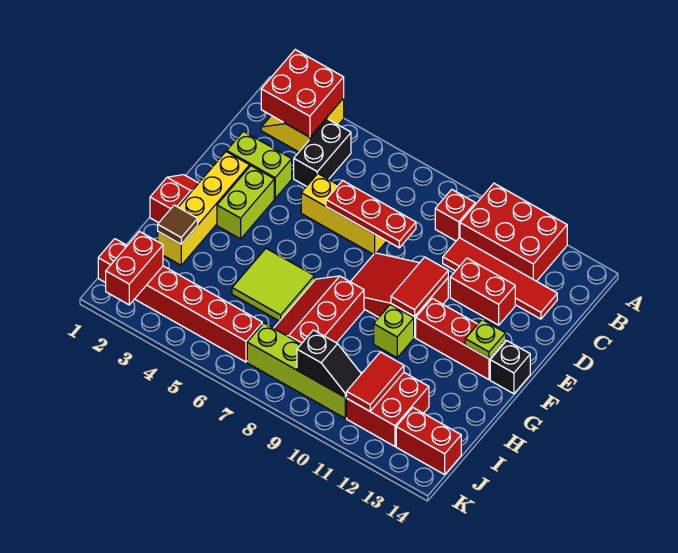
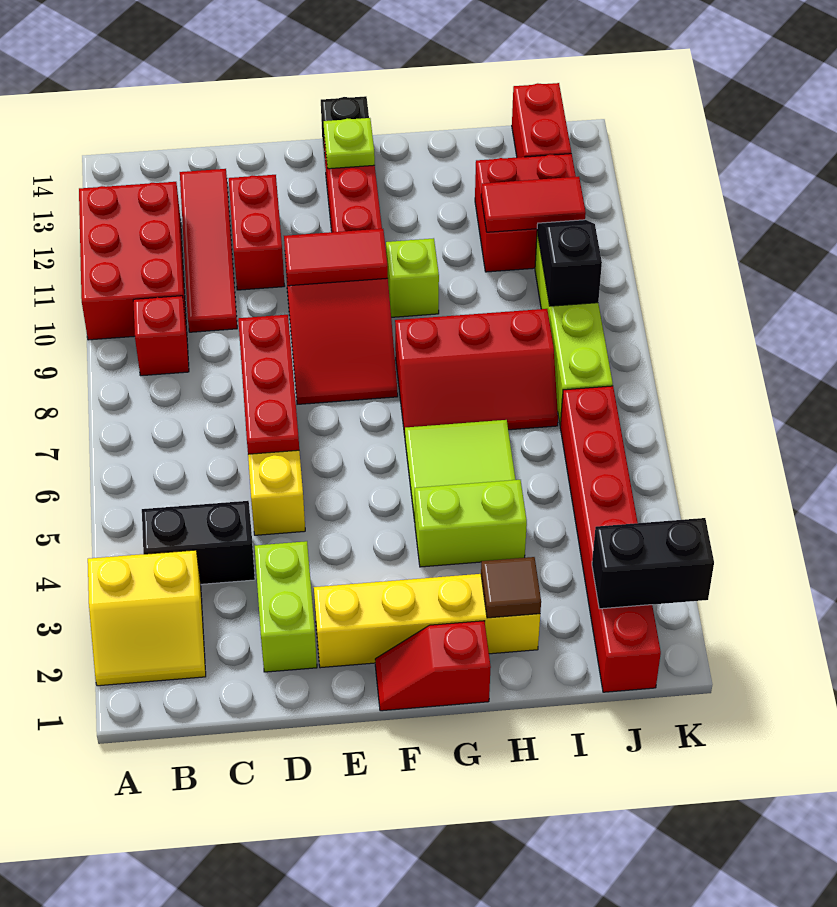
red brick A2:B3 level 2 -> none
lime brick E3:F3 level 1 -> lime brick G4:H4 level 1
red brick J2:K2 level 2 -> black brick J2:K2 level 2

